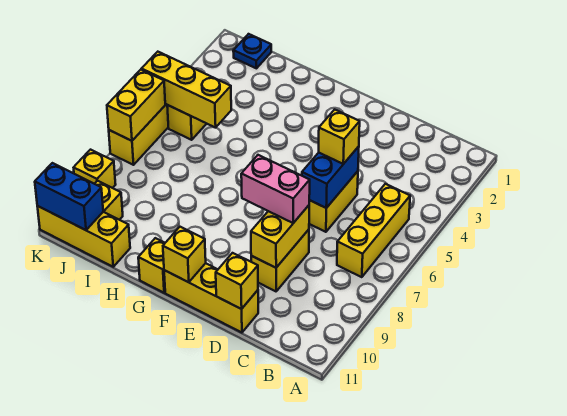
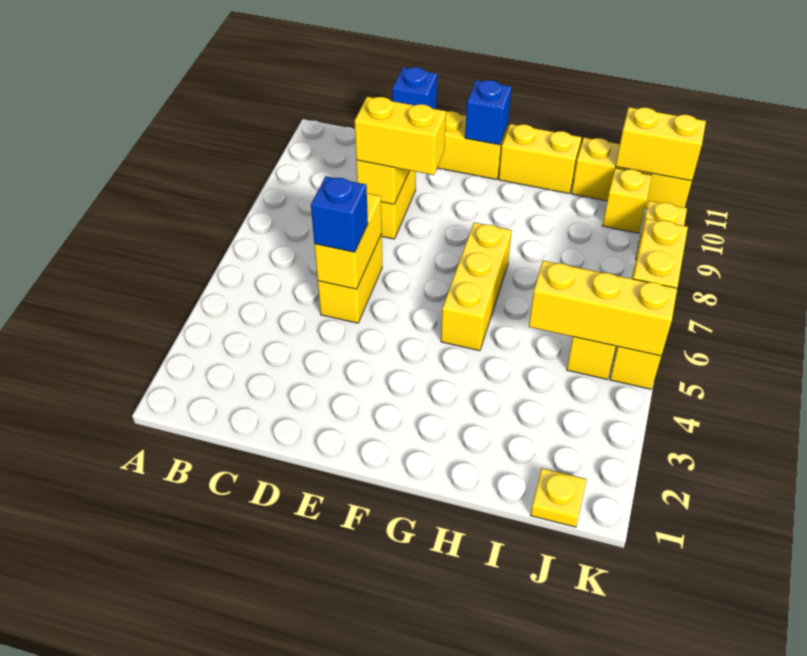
yellow brick B5:B7 level 1 -> yellow brick G5:G7 level 1
blue brick D5:D6 level 2 -> yellow brick D5:D6 level 2
yellow brick D5 level 3 -> blue brick D5 level 3
pink brick D8:E8 level 3 -> yellow brick D8:E8 level 3
yellow brick D11 level 2 -> blue brick D11 level 2
yellow brick F11 level 2 -> blue brick F11 level 2
yellow brick G11 level 1 -> yellow brick G11:H11 level 1
blue plate J1 level 1 -> yellow plate J1 level 1
blue brick J11:K11 level 2 -> yellow brick J11:K11 level 2

